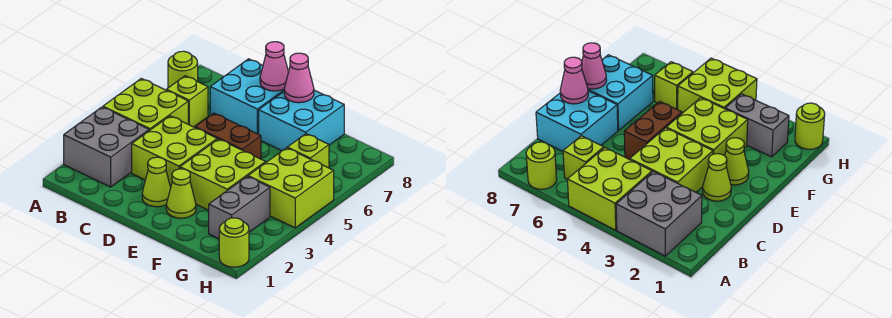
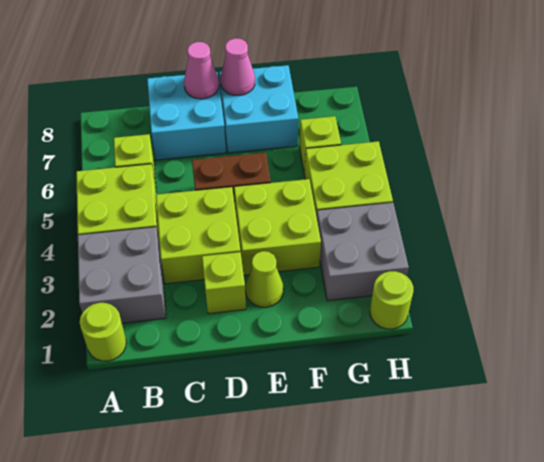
lime round brick A7 level 1 -> lime round brick A1 level 1
lime cone D2 level 1 -> lime brick D2 level 1
grey brick G2:G3 level 1 -> grey brick G2:H3 level 1

